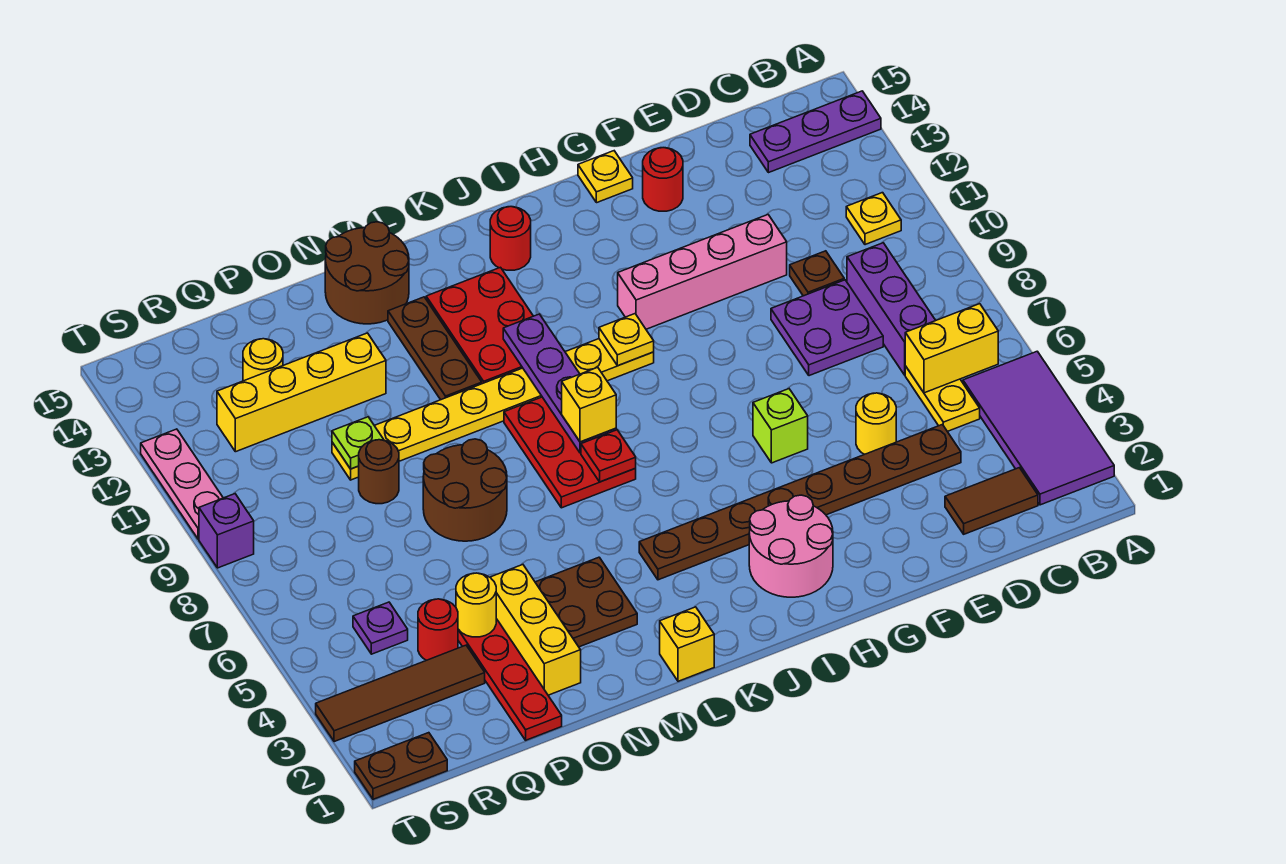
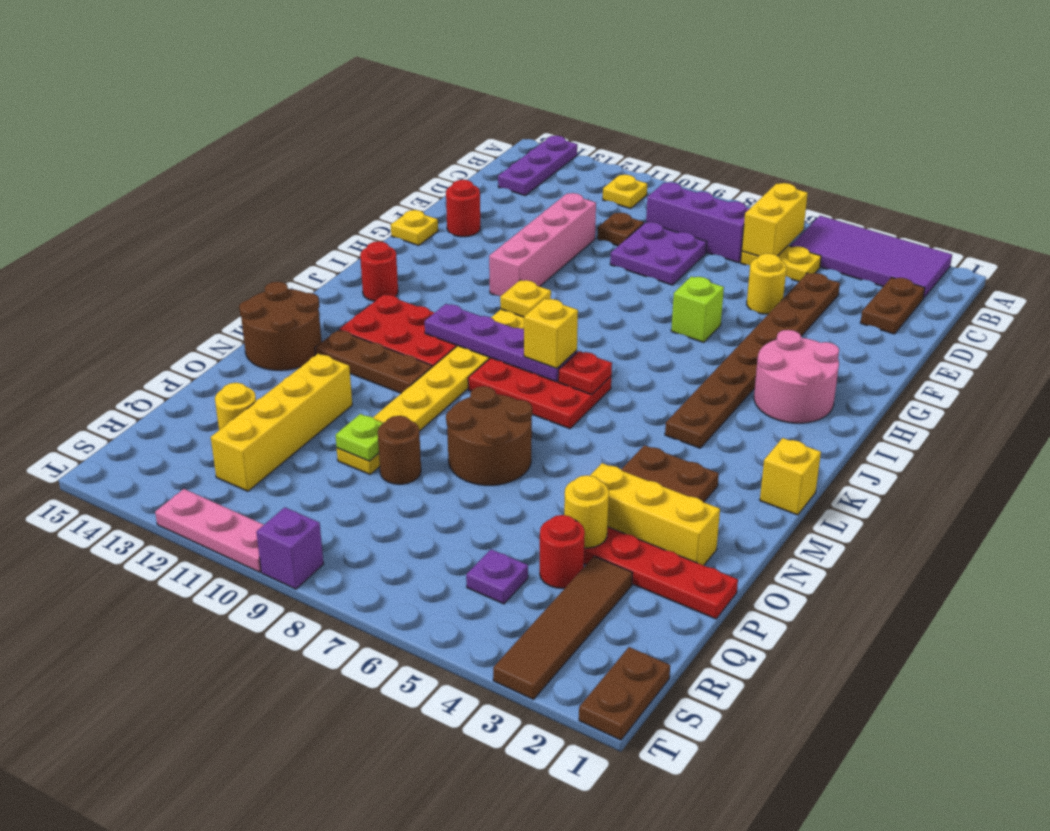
brown tile C2:D2 level 1 -> brown plate C2:D2 level 1

